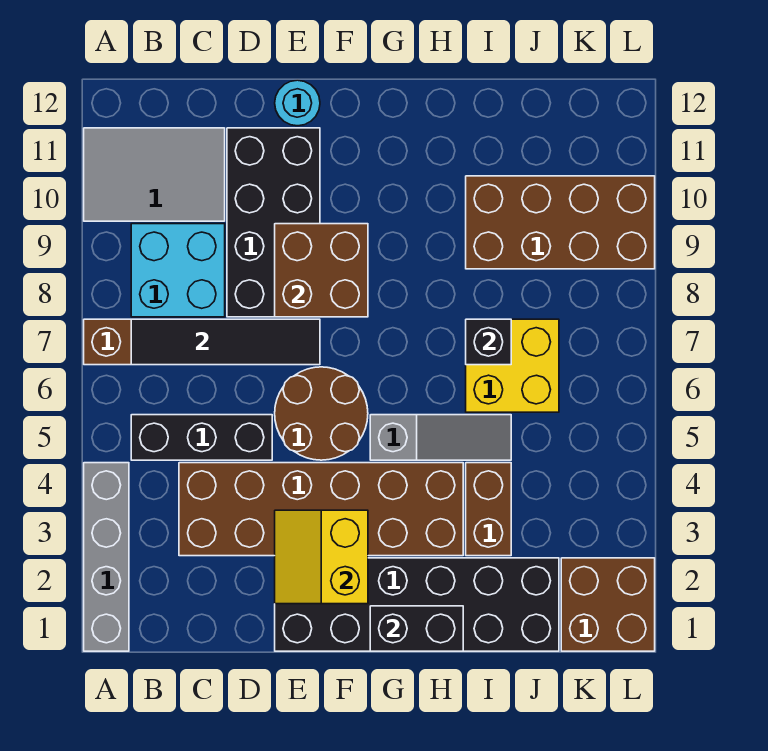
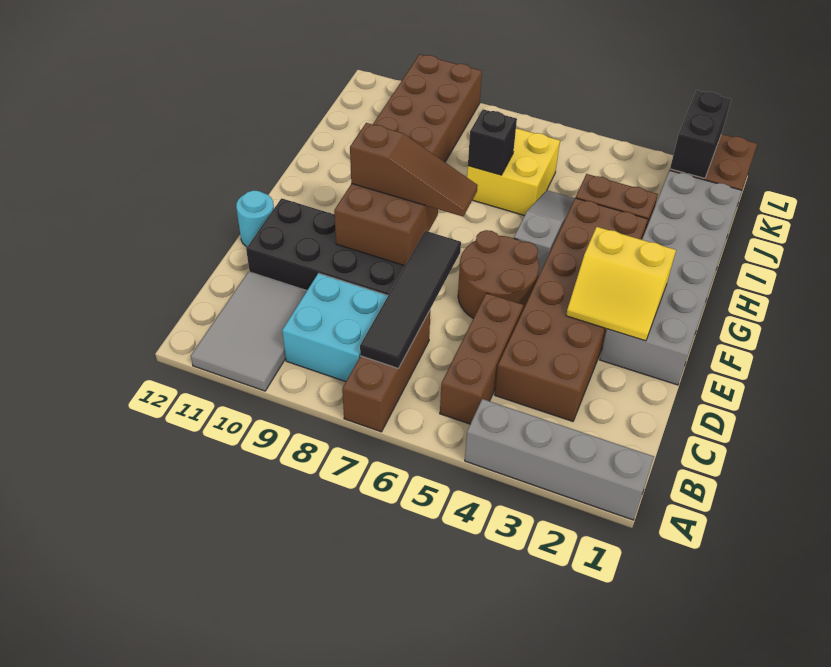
black brick B5:D5 level 1 -> brown brick B5:D5 level 1
black brick E1:J2 level 1 -> grey brick E1:J2 level 1
none -> brown slope F7:F9 level 3 top 9
black brick G1:H1 level 2 -> black brick K2:L2 level 2

